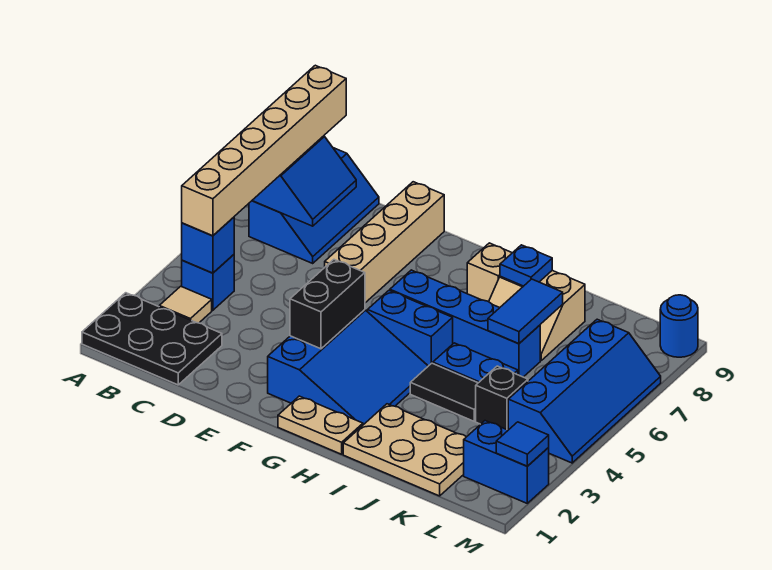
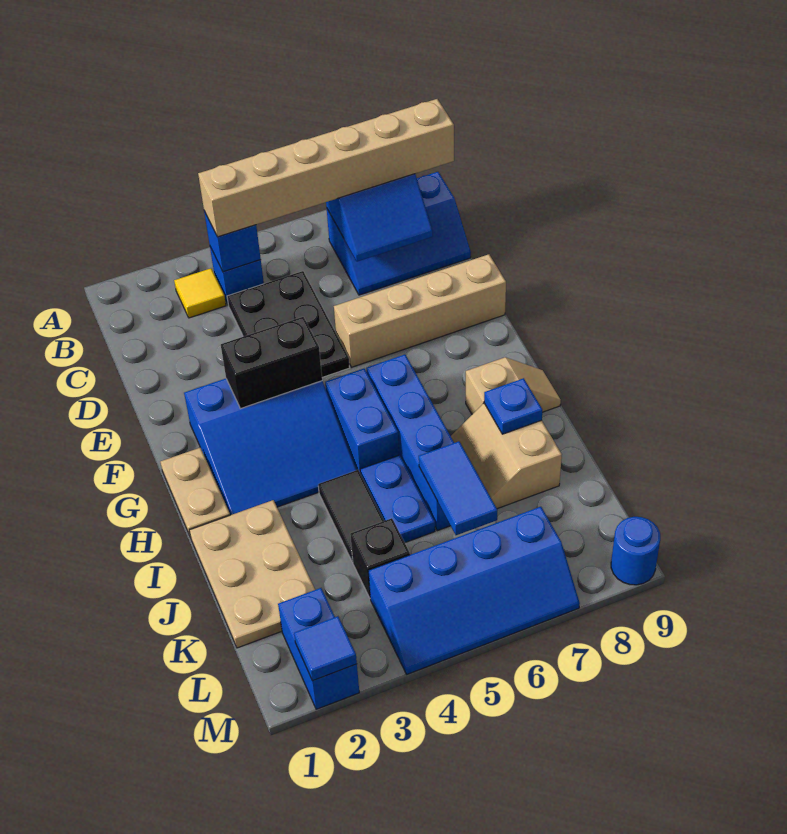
black plate A1:C2 level 1 -> black plate C4:E5 level 1
tan tile B3 level 1 -> yellow tile B3 level 1
blue tile J6:J7 level 2 -> blue tile J6:K6 level 2

